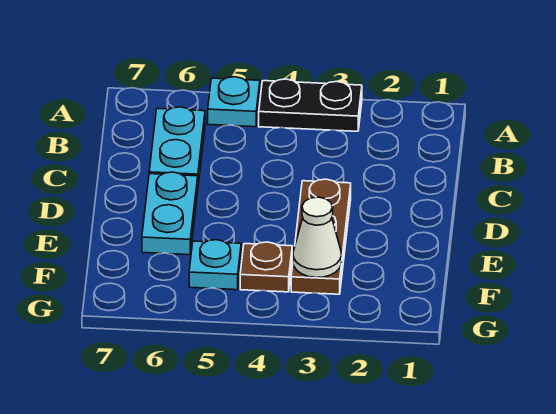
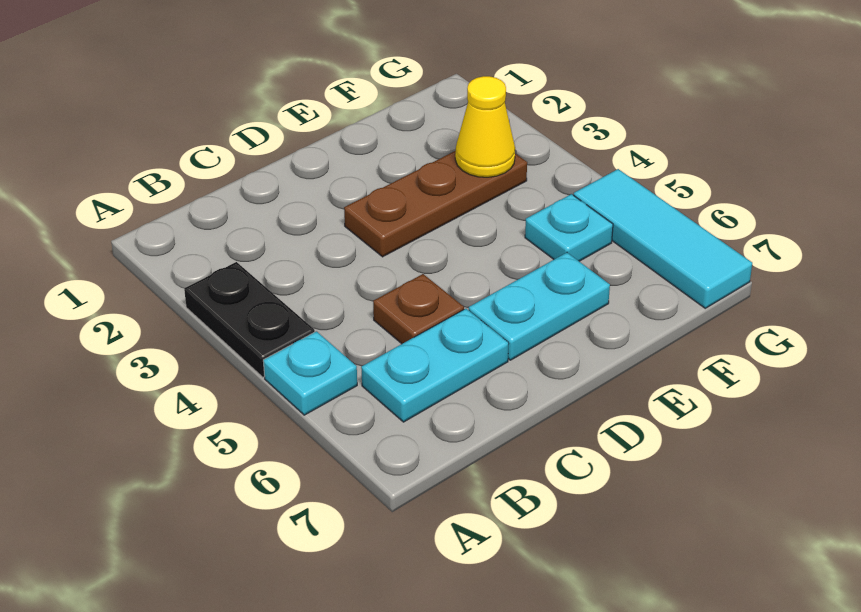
white cone F3 level 2 -> yellow cone F3 level 2
brown plate F4 level 1 -> brown plate C5 level 1
none -> cyan tile G5:G7 level 1

